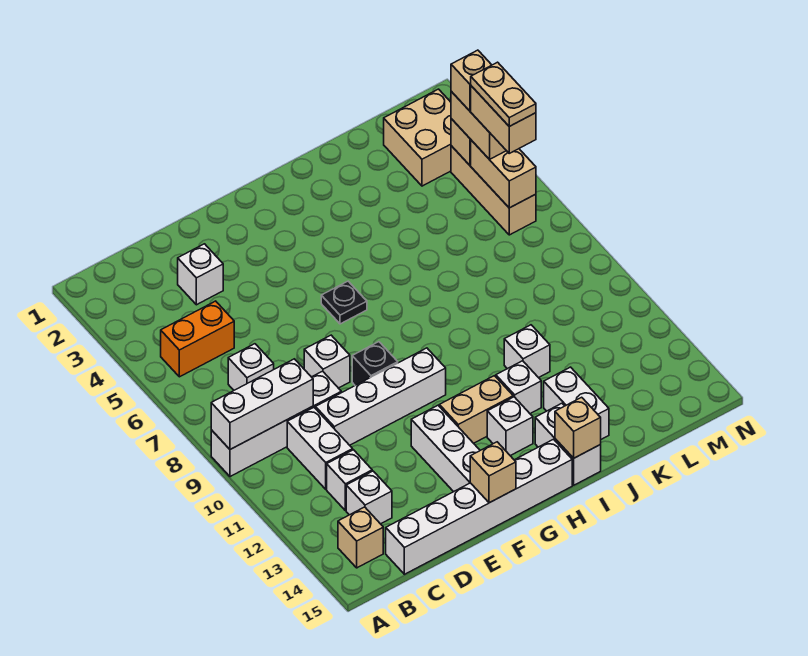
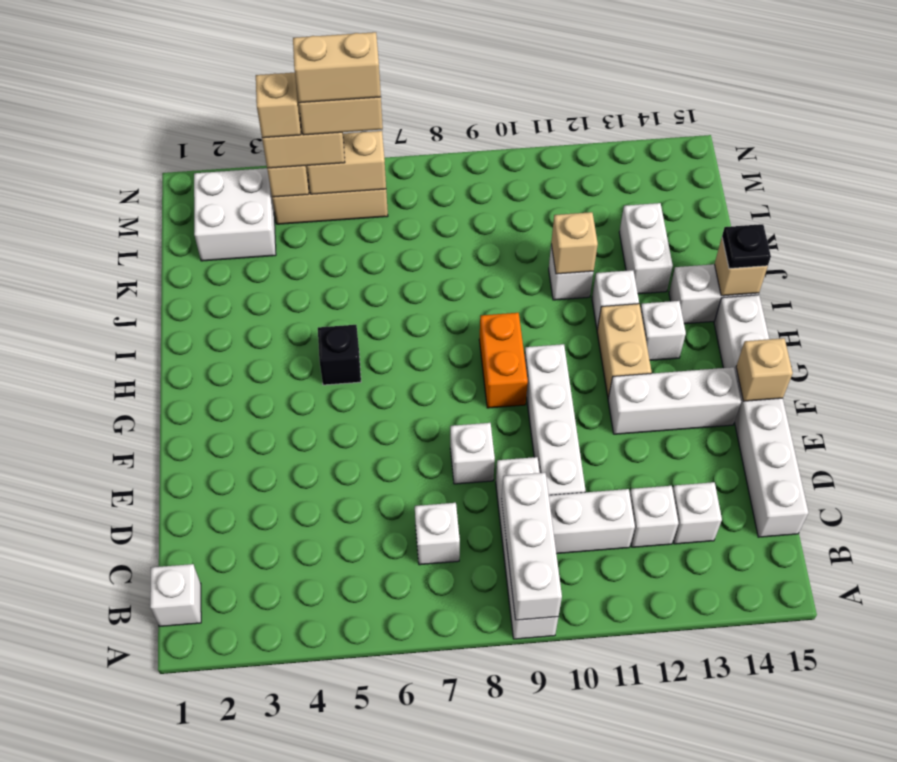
orange brick B5:C5 level 1 -> orange brick G9:H9 level 1
tan brick B14 level 1 -> tan brick J11 level 2
white brick D3 level 1 -> white brick B1 level 1
black brick F9 level 1 -> black brick H5 level 1
black plate G6 level 1 -> black plate I15 level 3
white brick J13:J14 level 1 -> white brick J13:K13 level 1
tan brick L2:M3 level 1 -> white brick L2:M3 level 1
tan plate M5:M6 level 5 -> tan brick M5:M6 level 5

